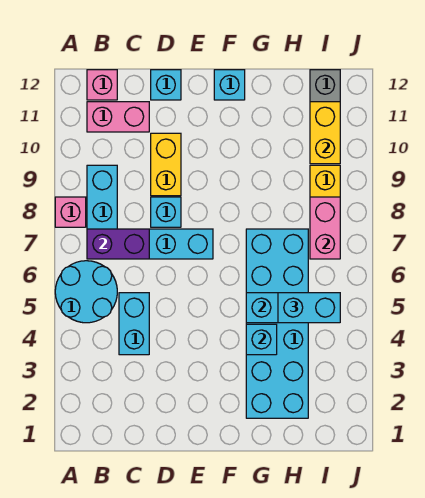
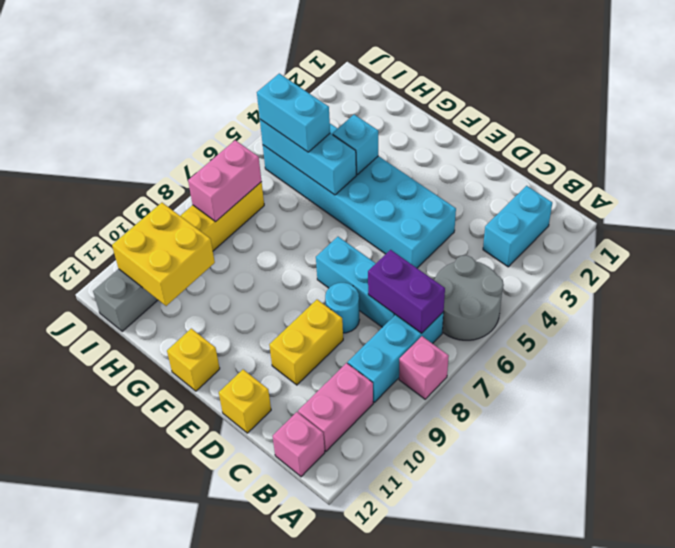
cyan round brick A5:B6 level 1 -> grey round brick A5:B6 level 1
pink brick B11:C11 level 1 -> pink brick B10:B11 level 1
cyan brick C4:C5 level 1 -> cyan brick B2:B3 level 1
cyan brick D8 level 1 -> cyan round brick D8 level 1
cyan brick D12 level 1 -> yellow brick D12 level 1
cyan brick F12 level 1 -> yellow brick F12 level 1
cyan brick G2:H7 level 1 -> cyan brick D4:I5 level 1
yellow brick I10:I11 level 2 -> yellow brick H10:I11 level 2

